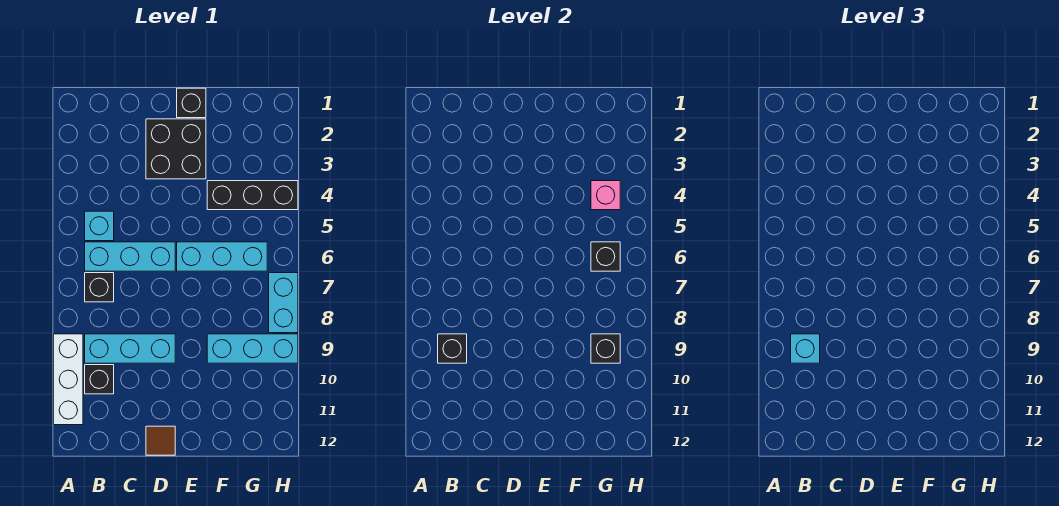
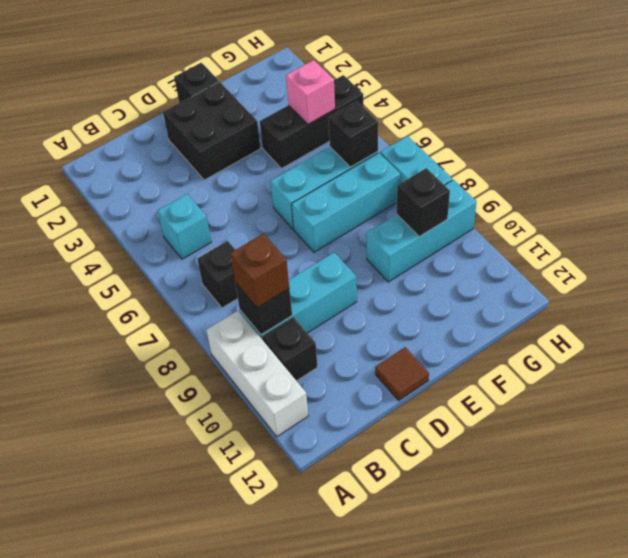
cyan brick B6:D6 level 1 -> cyan brick E7:G7 level 1
cyan brick B9 level 3 -> brown brick B9 level 3

